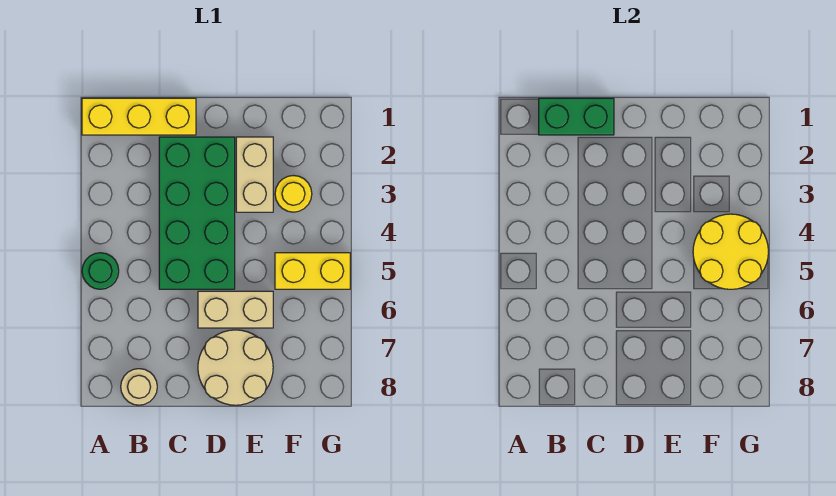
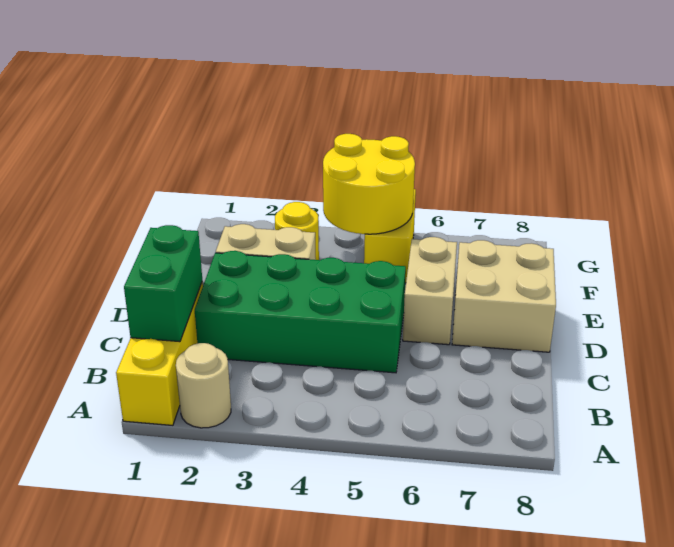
green round brick A5 level 1 -> none
tan round brick B8 level 1 -> tan round brick A2 level 1
tan round brick D7:E8 level 1 -> tan brick D7:E8 level 1

